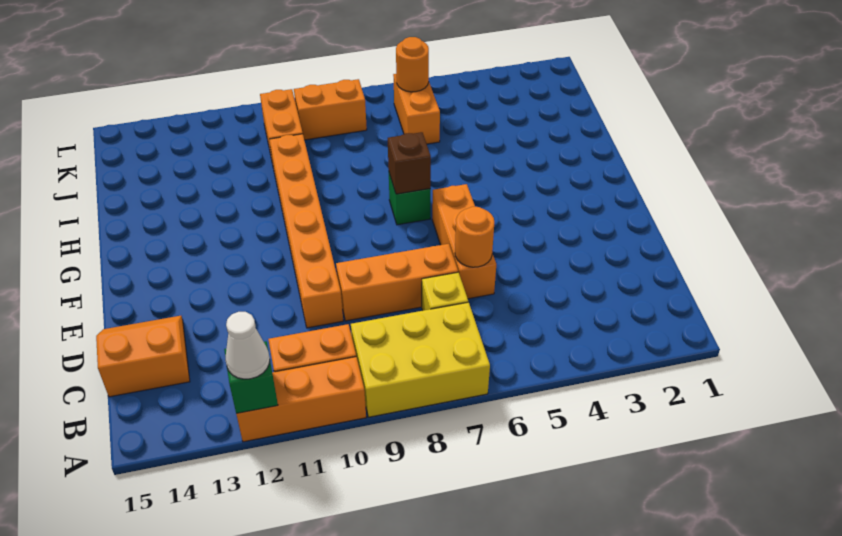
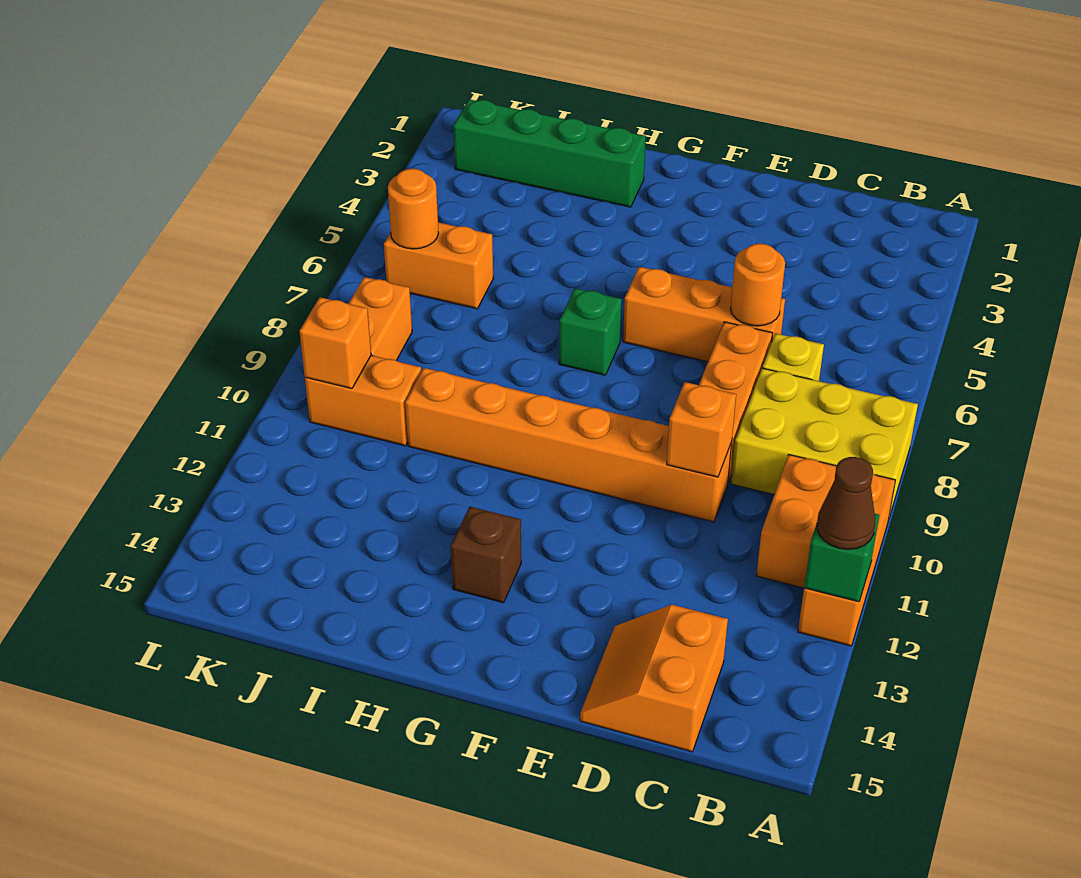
yellow brick A7:B9 level 1 -> yellow brick A8:C9 level 1
white cone A12 level 3 -> brown cone A12 level 3
none -> orange brick D10 level 2
brown brick G7 level 2 -> brown brick G13 level 1
none -> green brick H2:K2 level 1
none -> orange brick K10 level 2

